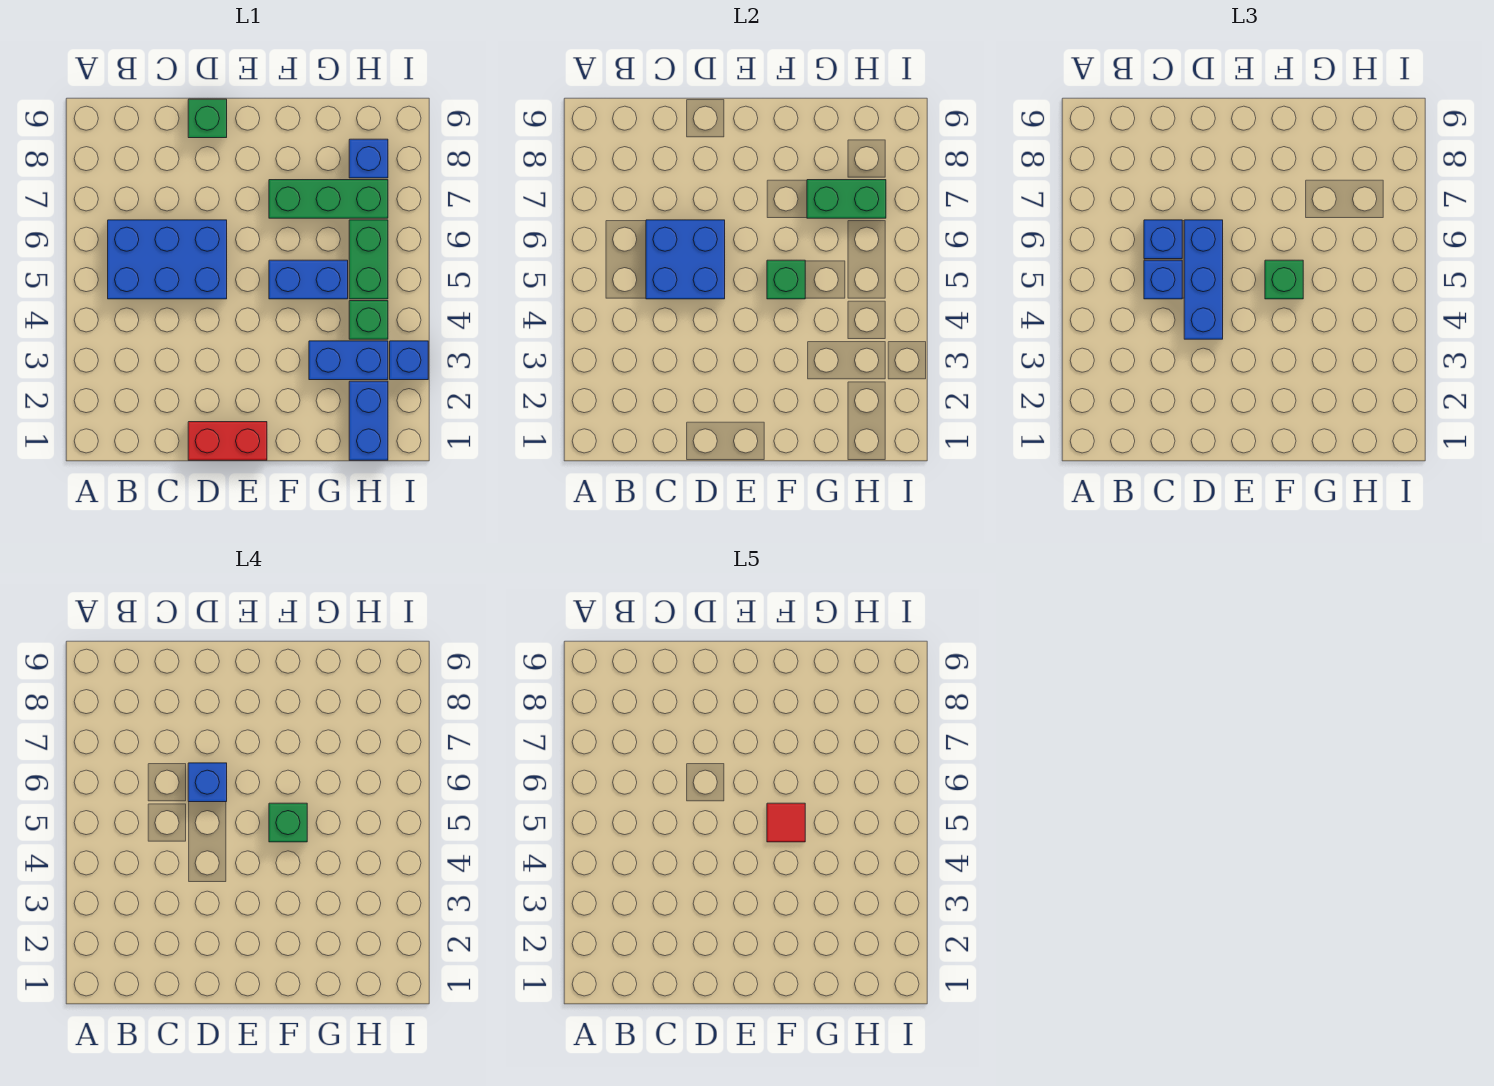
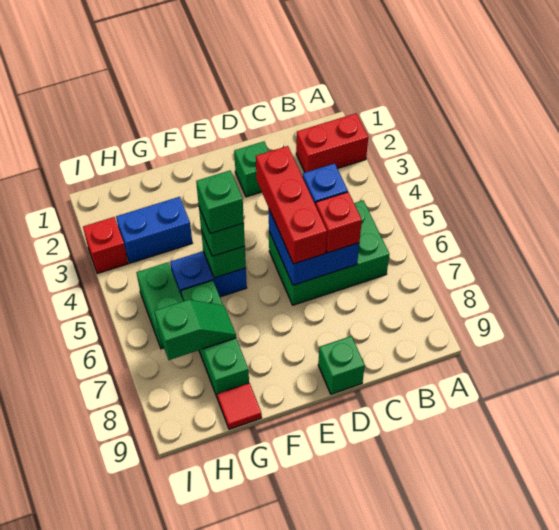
blue brick B5:D6 level 1 -> green brick B5:D6 level 1
blue brick C6 level 3 -> red brick C6 level 3
red brick D1:E1 level 1 -> red brick A2:B2 level 1
blue brick D4:D6 level 3 -> red brick D4:D6 level 3
blue brick D6 level 4 -> none
red tile F5 level 5 -> red tile G9 level 1
green brick F7:H7 level 1 -> green brick G6:G8 level 1
green brick G7:H7 level 2 -> green slope G7:H7 level 2 top H
blue brick H1:H2 level 1 -> none
green brick H4 level 1 -> green brick D2 level 1
blue brick H8 level 1 -> none
blue brick I3 level 1 -> red brick I3 level 1

